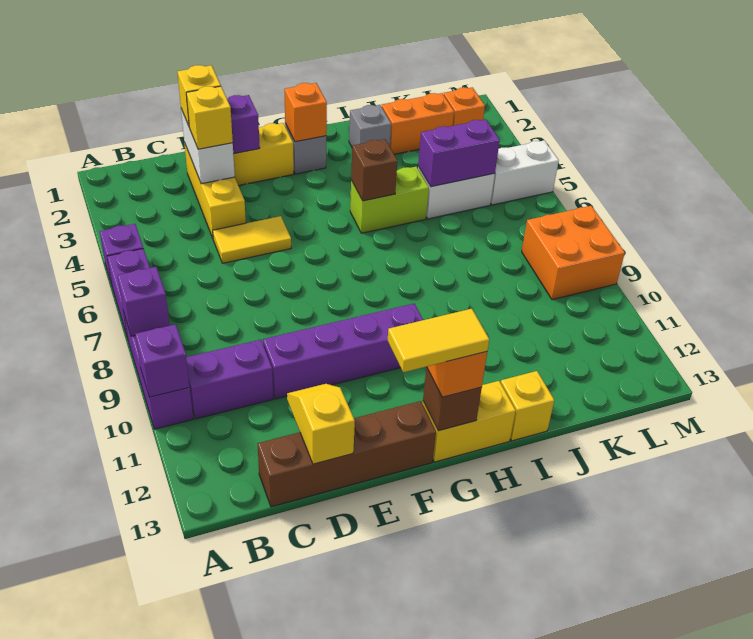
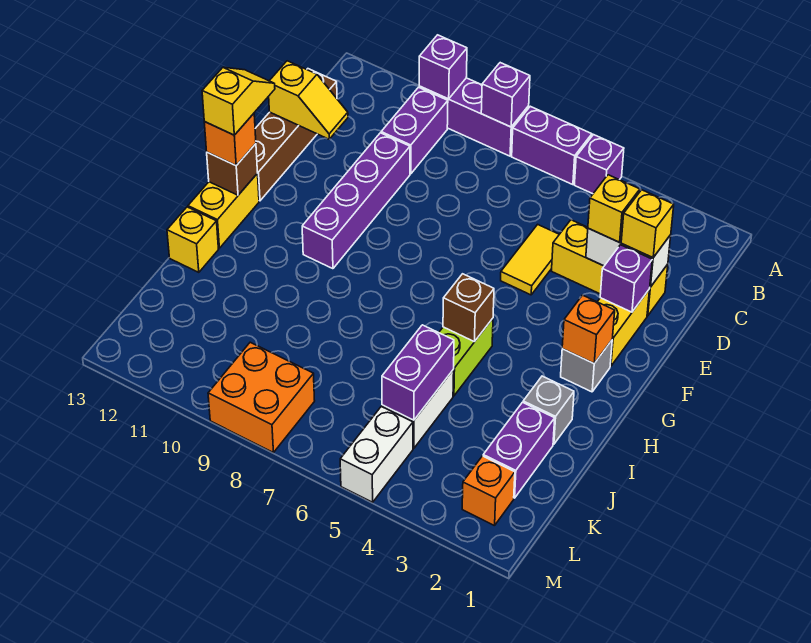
yellow tile F13:G13 level 4 -> yellow slope F13:G13 level 4 top G
orange brick J2:K2 level 1 -> purple brick J2:K2 level 1

